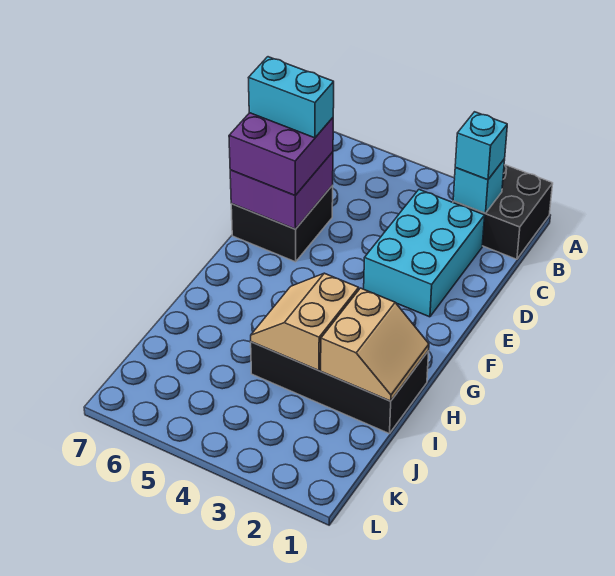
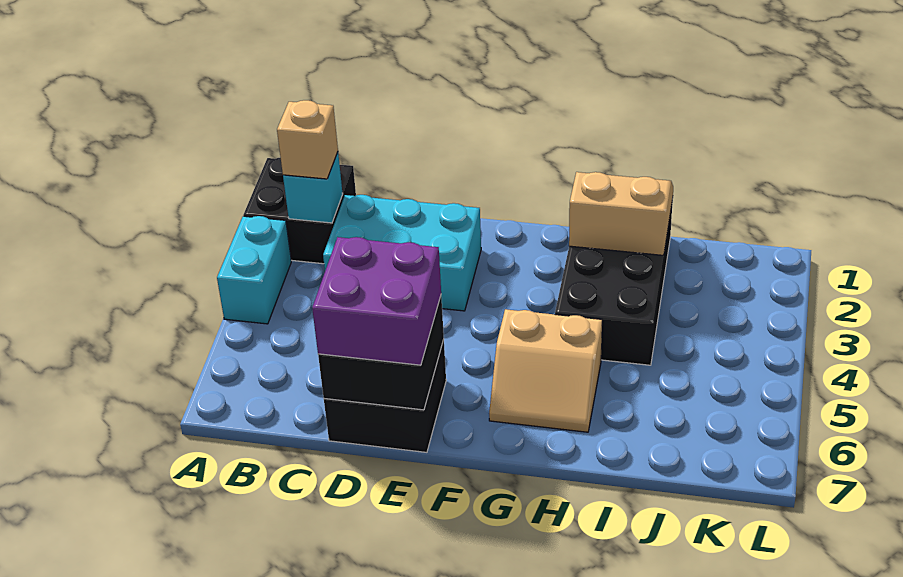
cyan brick B2 level 3 -> tan brick B2 level 3
purple brick D6:E7 level 2 -> black brick D6:E7 level 2
cyan brick D6:D7 level 4 -> cyan brick A3:A4 level 1
tan slope H3:I4 level 2 top 3 -> tan slope G5:H6 level 1 top 5

